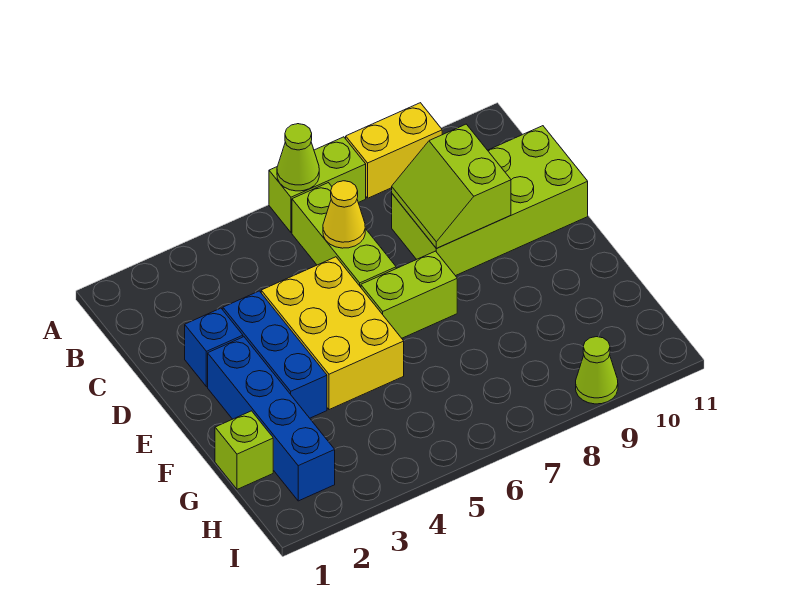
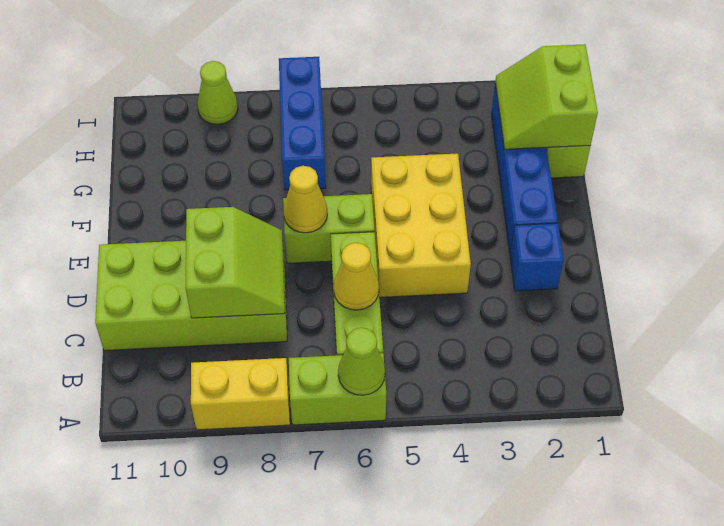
blue brick D3:F3 level 1 -> blue brick G7:I7 level 1
none -> yellow cone E7 level 2
none -> lime slope G1:H2 level 2 top 1

